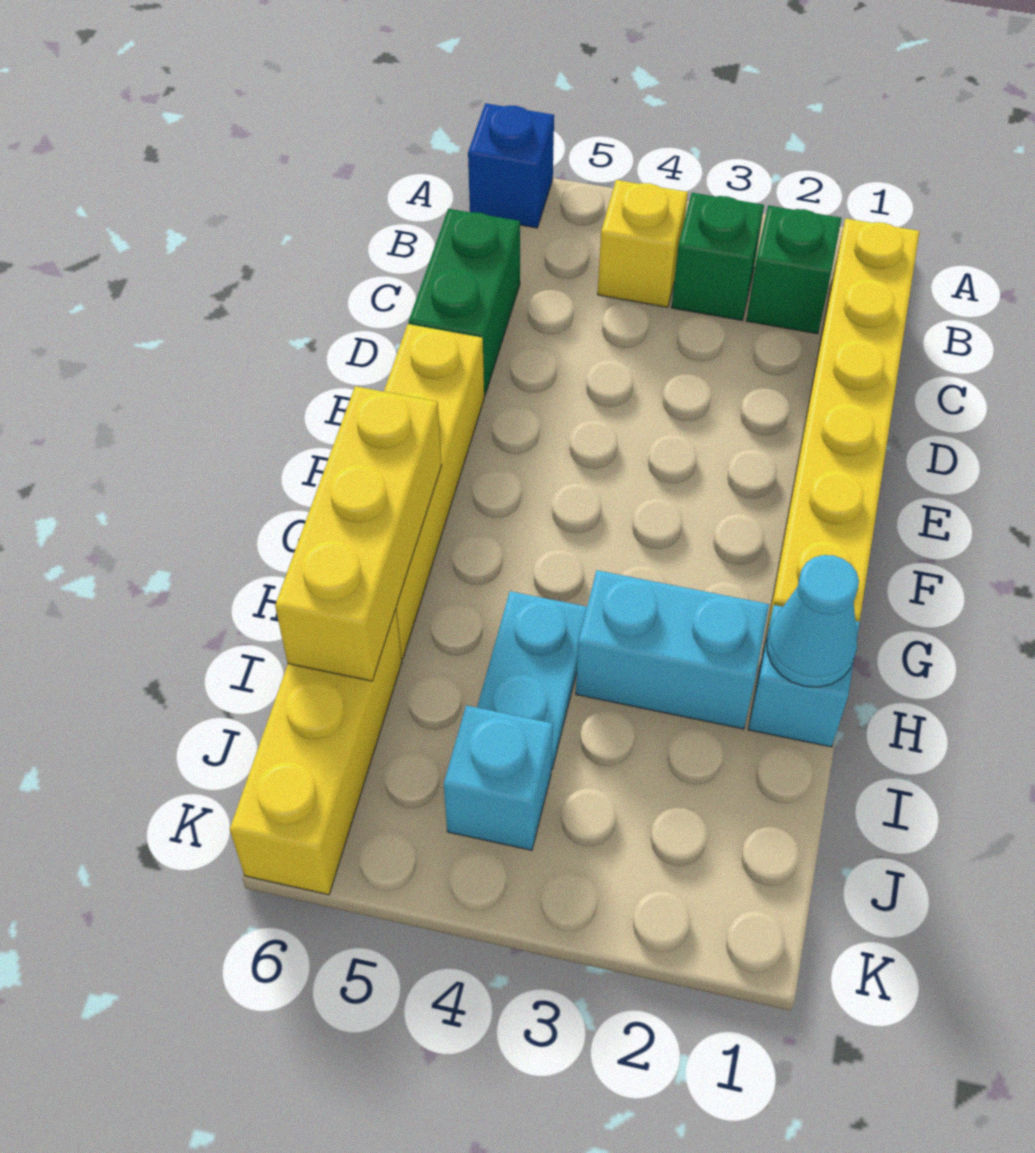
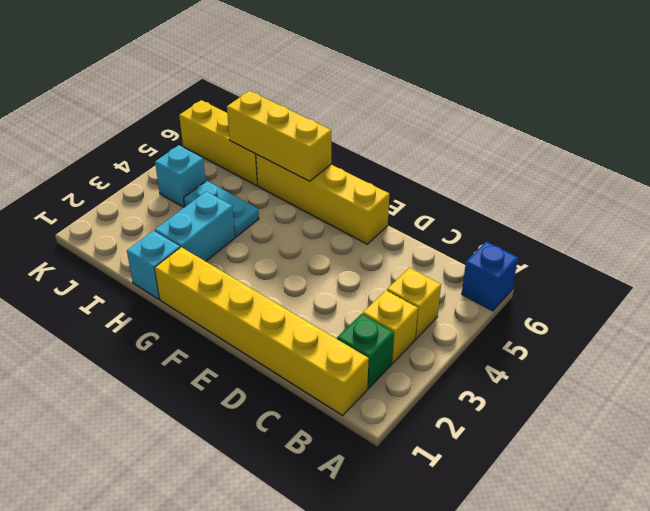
green brick B3 level 1 -> yellow brick B3 level 1
green brick C6:D6 level 1 -> none
cyan cone H1 level 2 -> none

